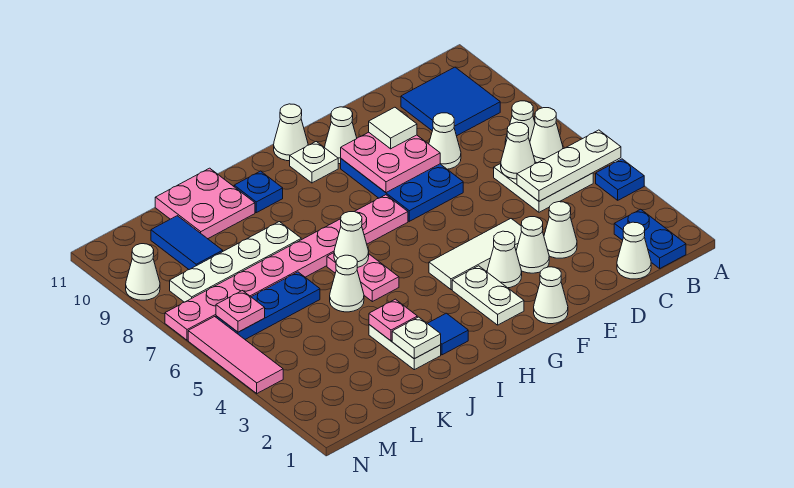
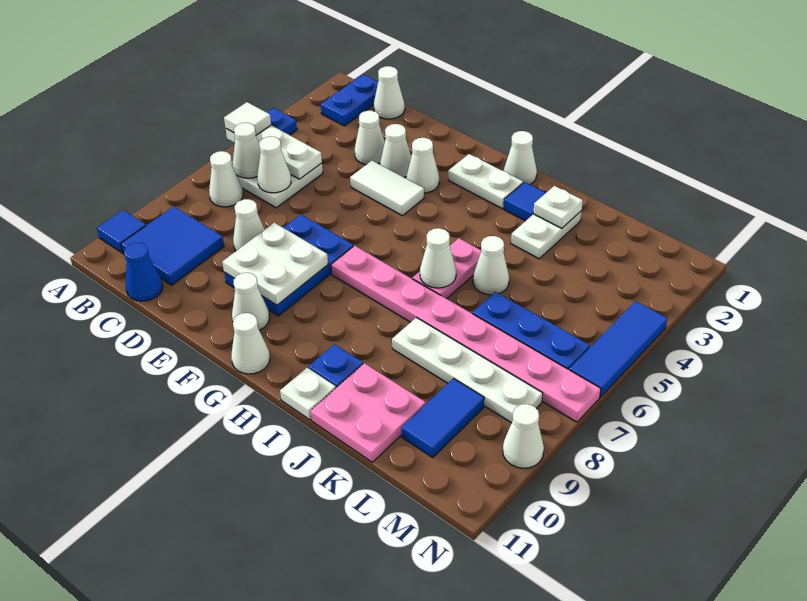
none -> blue tile A10 level 1
none -> blue cone C11 level 1
white tile E4:G4 level 1 -> white tile E4:F4 level 1
pink plate E8:F9 level 2 -> white plate E8:F9 level 2
white tile E9 level 3 -> white tile A5 level 3
white cone F1 level 1 -> white cone H1 level 1
white plate G2:G3 level 1 -> white plate G2:H2 level 1
white plate G10 level 1 -> white plate I11 level 1
pink plate J3 level 2 -> none
pink plate M6 level 2 -> none
pink tile N4:N6 level 1 -> blue tile N4:N6 level 1

